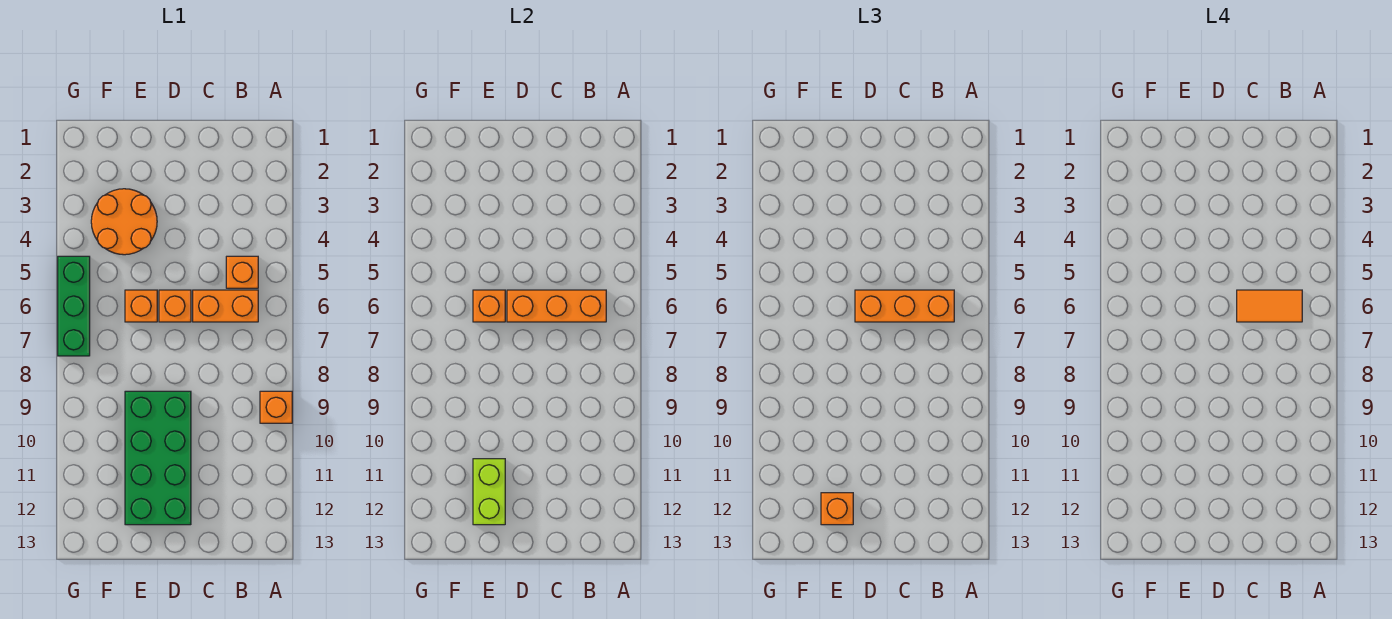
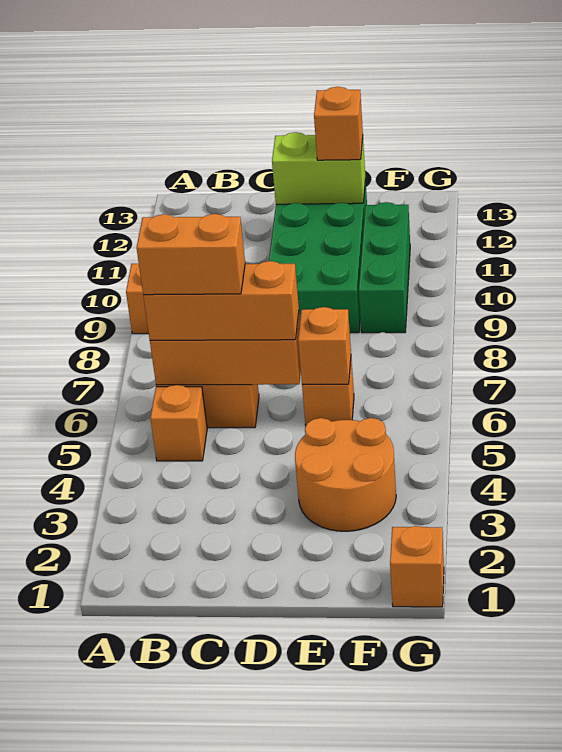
orange tile B6:C6 level 4 -> orange brick B6:C6 level 4
orange brick D6 level 1 -> orange brick G1 level 1
lime brick E11:E12 level 2 -> lime brick D12:E12 level 2
green brick G5:G7 level 1 -> green brick F9:F11 level 1

